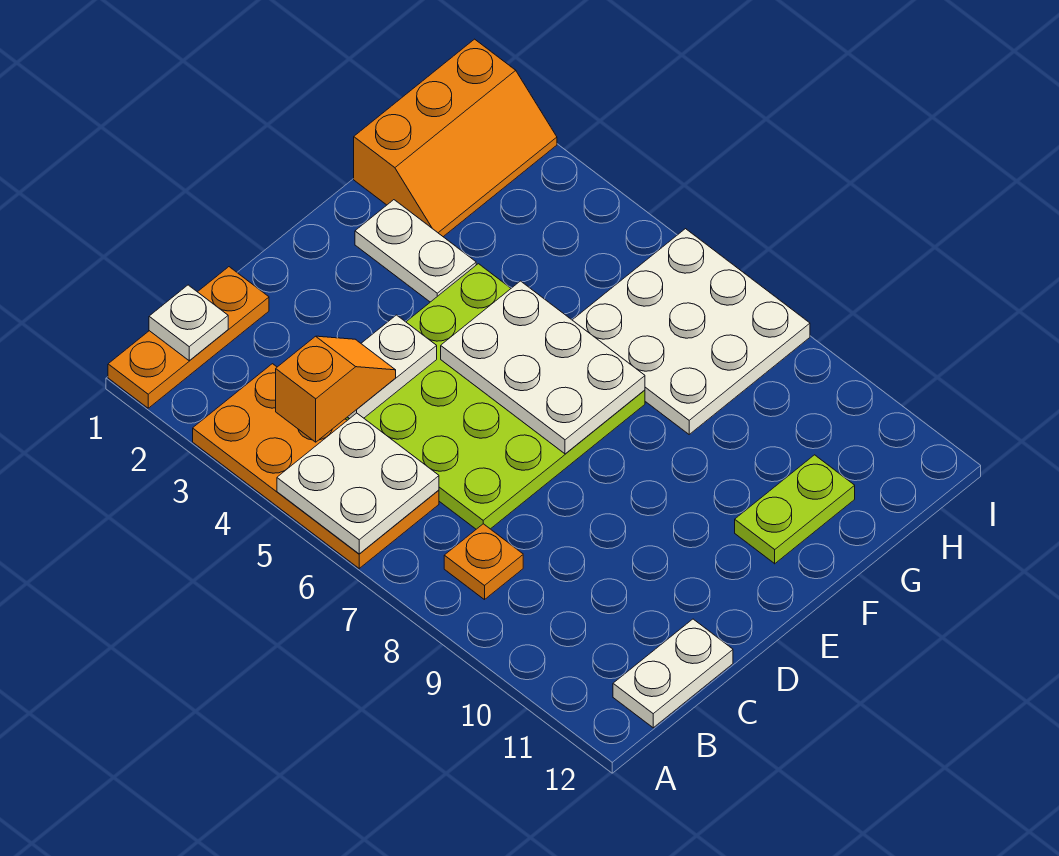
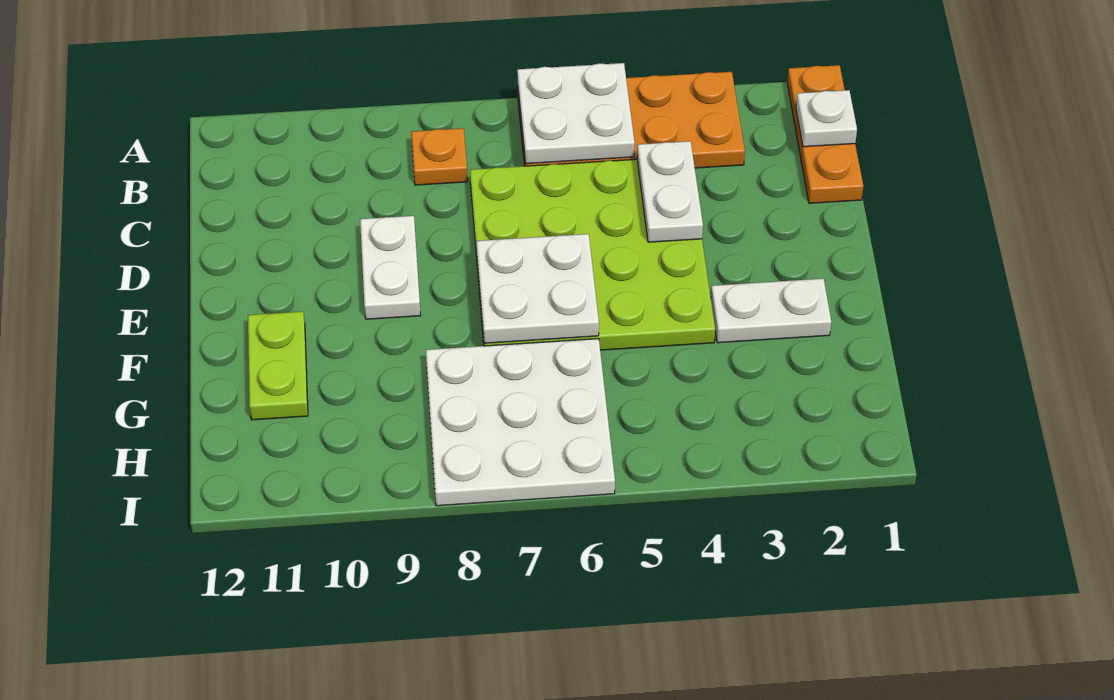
orange slope B4:C4 level 3 top B -> none
white plate B12:C12 level 1 -> white plate D9:E9 level 1
white plate E5:F7 level 2 -> white plate E6:F7 level 2
orange slope G1:I2 level 1 top 1 -> none

